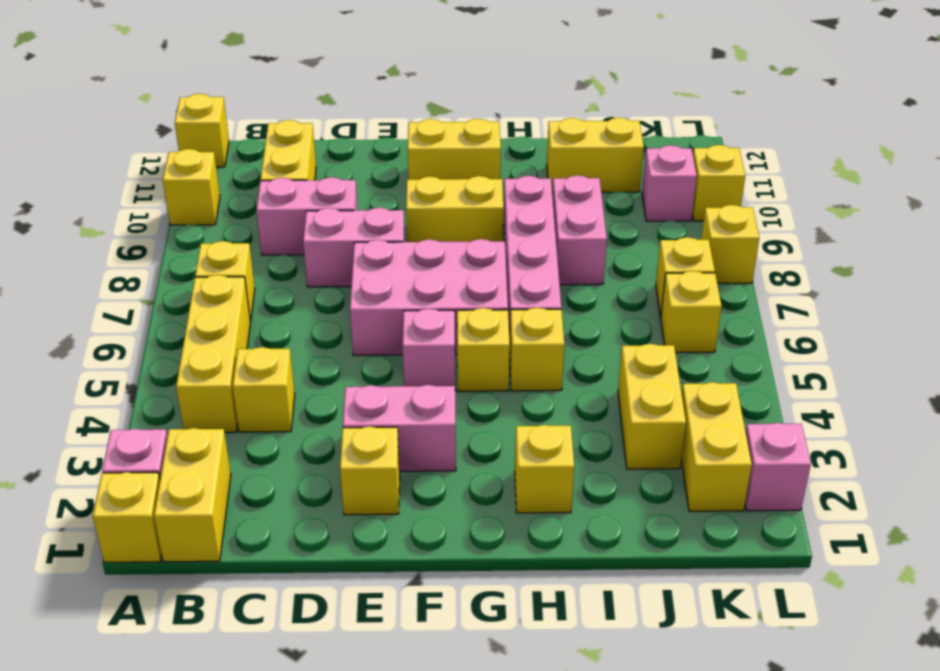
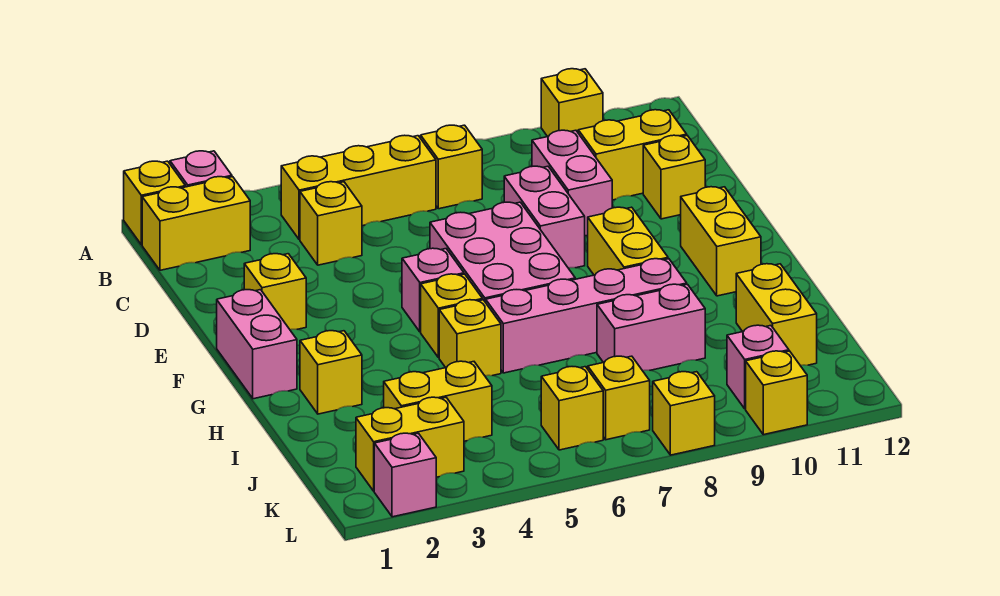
yellow brick A12 level 1 -> yellow brick D11 level 1
pink brick E3:F3 level 1 -> pink brick F1:G1 level 1

